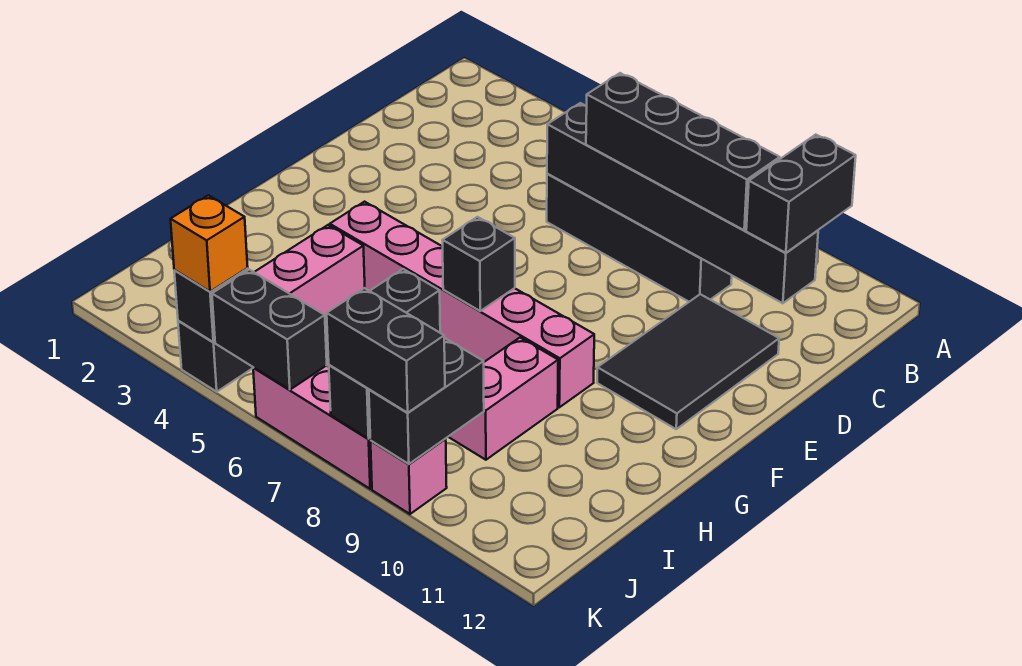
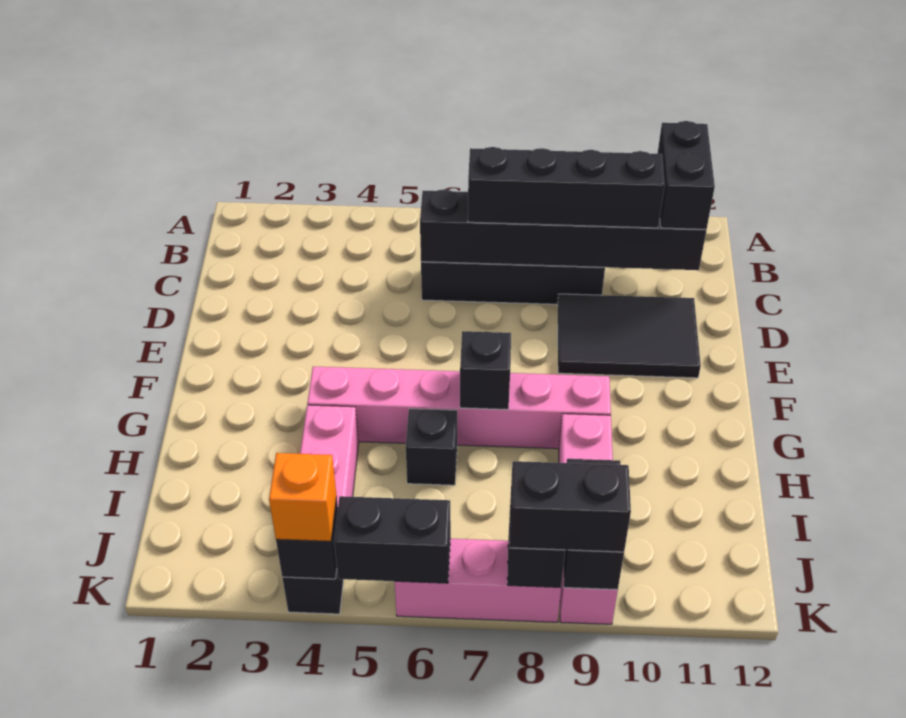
black tile D10:F11 level 1 -> black tile D9:E11 level 1

